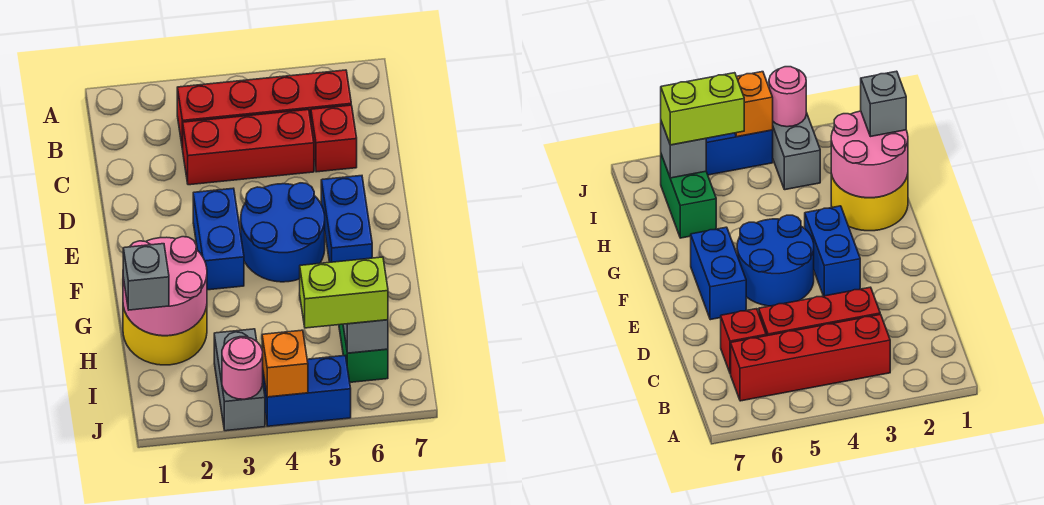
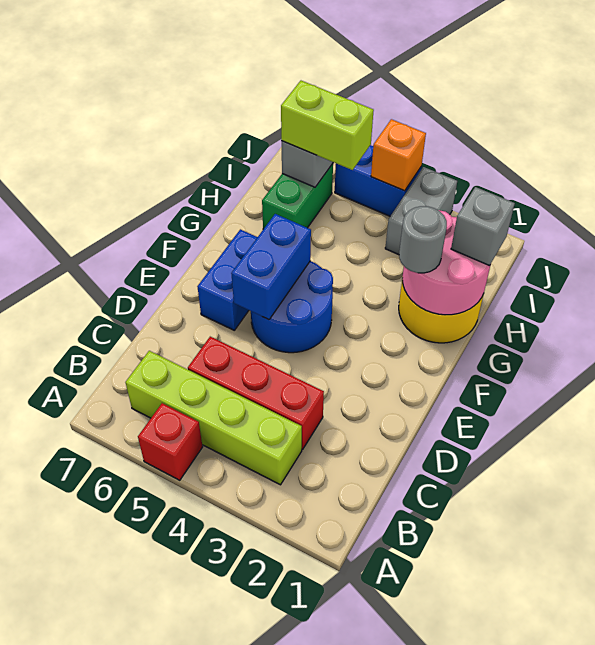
red brick B3:B6 level 1 -> lime brick B3:B6 level 1
red brick C6 level 1 -> red brick A5 level 1
blue brick E3:F3 level 1 -> blue brick E5:F5 level 2
none -> grey round brick G2 level 3
pink round brick J3 level 2 -> none

